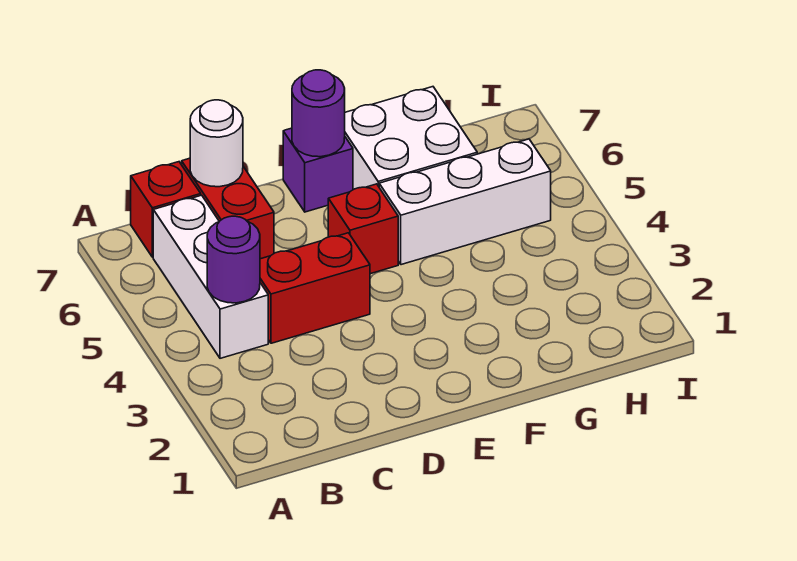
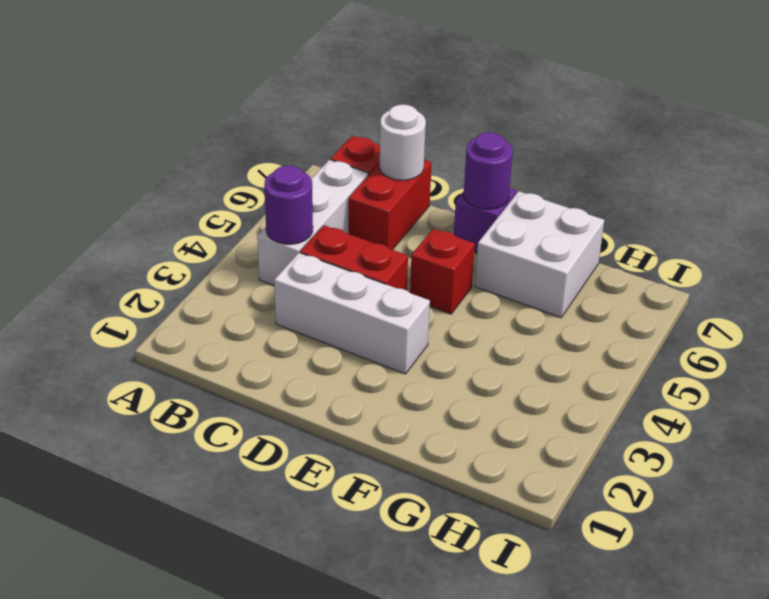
white brick F5:H5 level 1 -> white brick C3:E3 level 1

